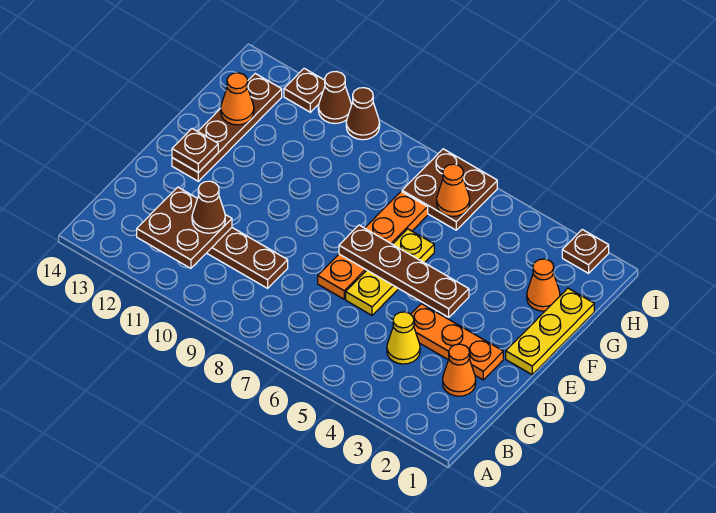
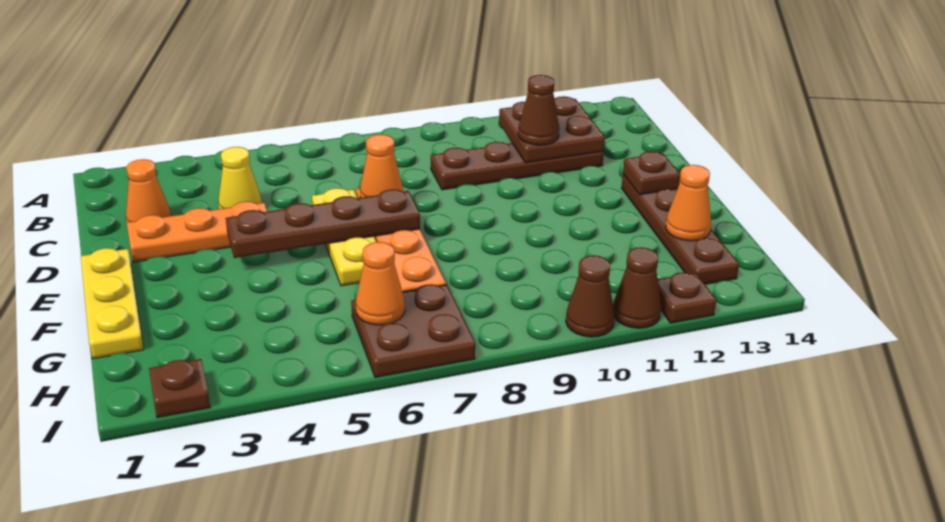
orange cone G2 level 1 -> orange cone D7 level 2

